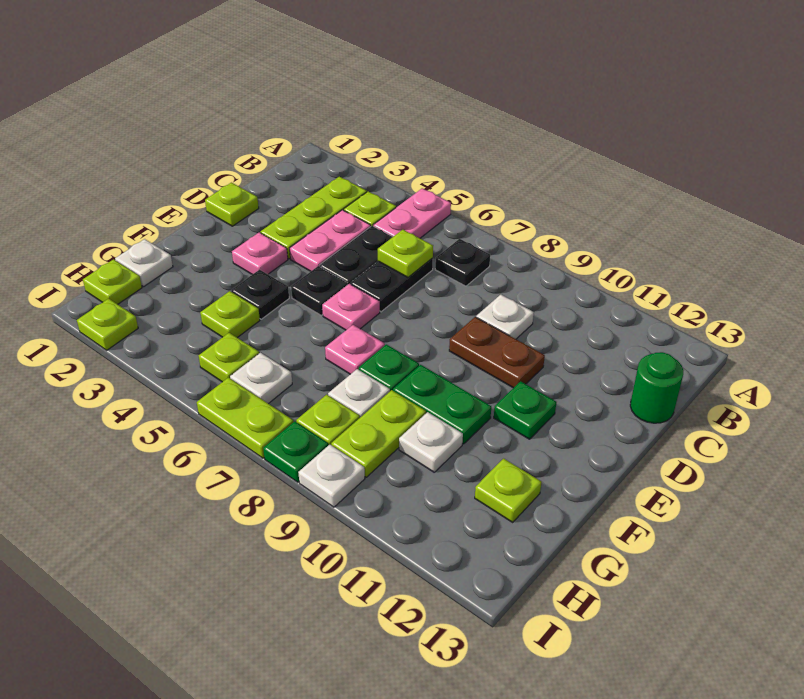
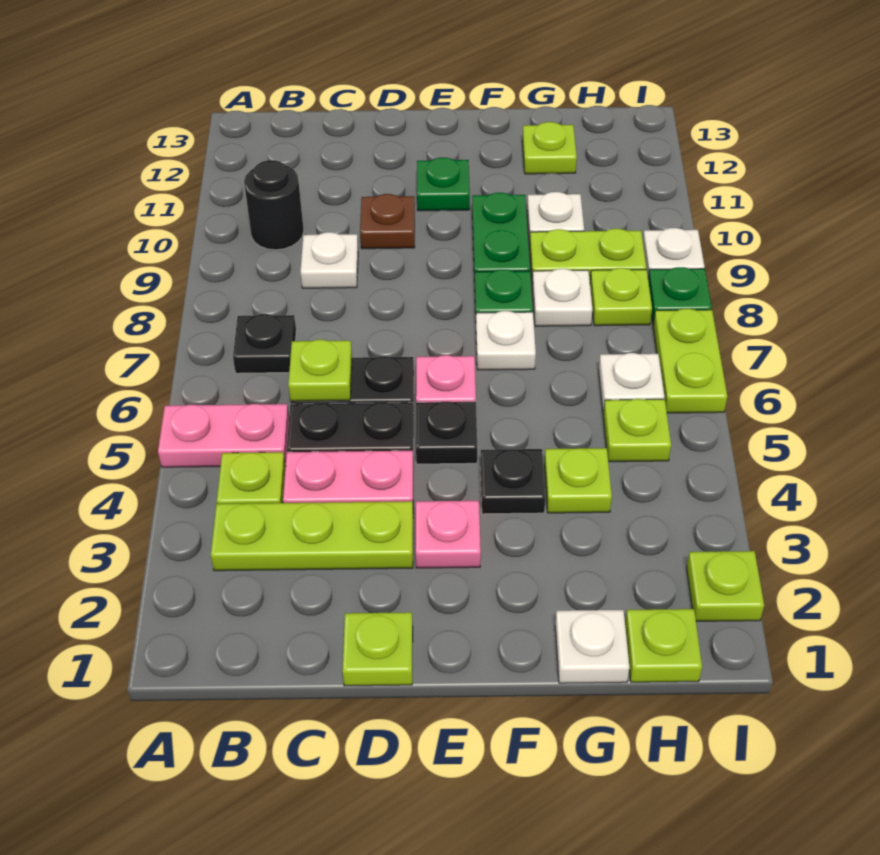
none -> black round brick B10 level 1
green round brick C13 level 1 -> none
brown plate D9:D10 level 1 -> brown plate D10 level 1
pink plate F7 level 1 -> white plate F7 level 1

